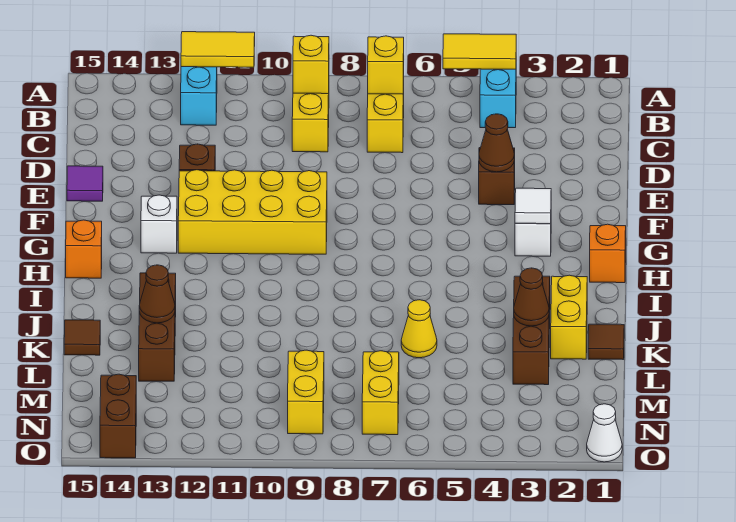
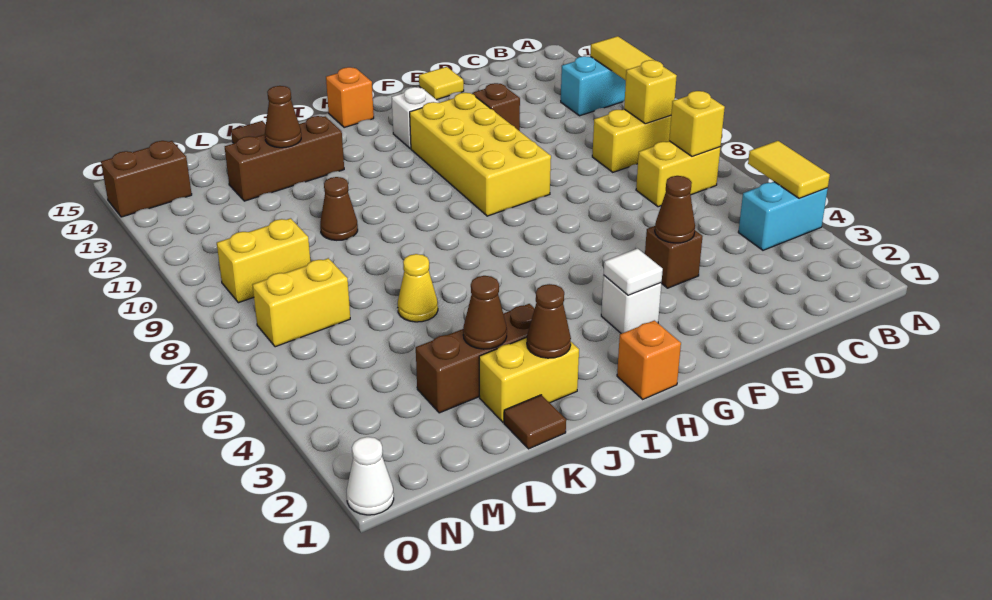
purple tile E15 level 1 -> yellow tile E15 level 1
none -> brown cone J2 level 2
none -> brown cone K10 level 1

